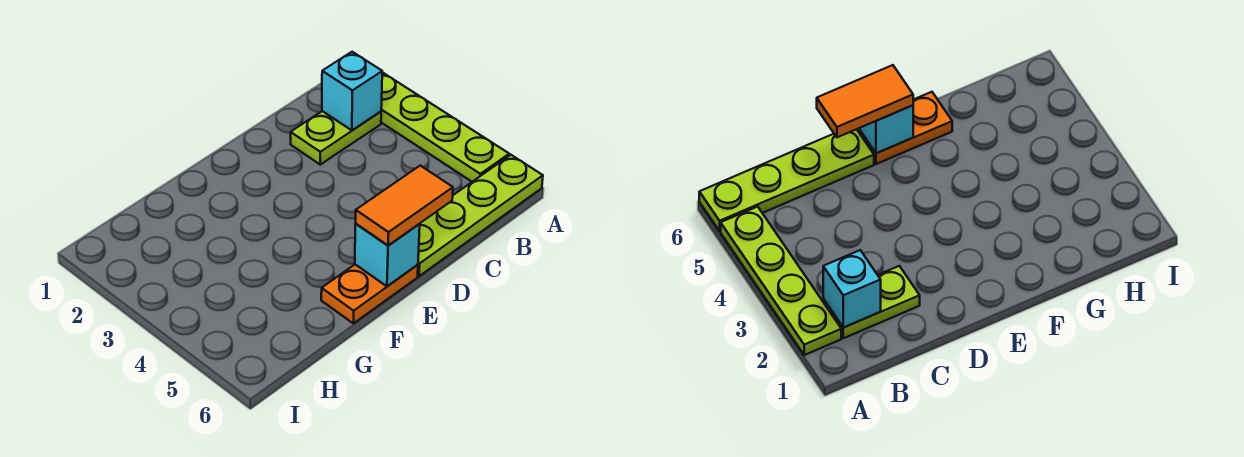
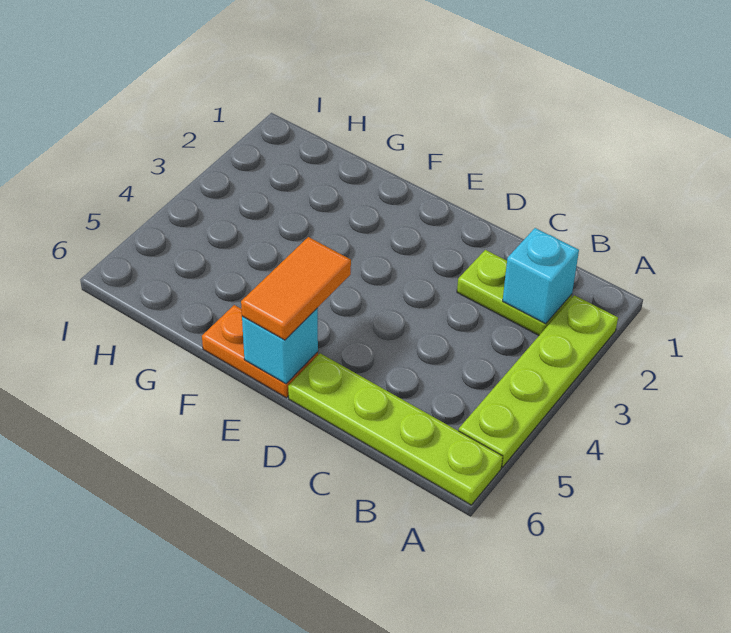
orange tile D6:E6 level 3 -> orange tile E5:E6 level 3

